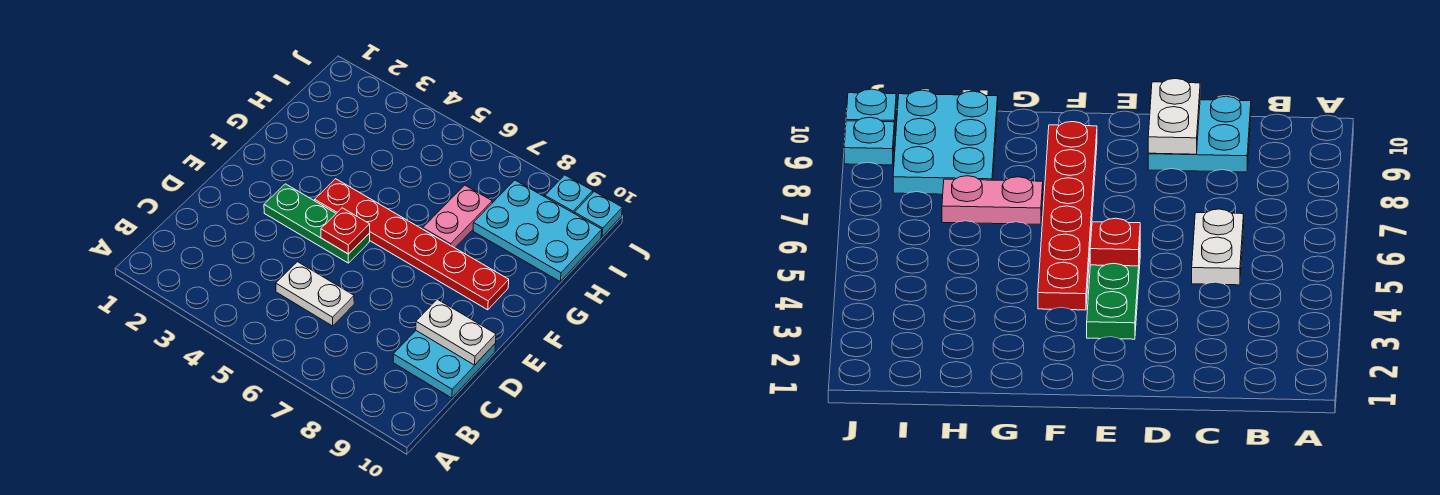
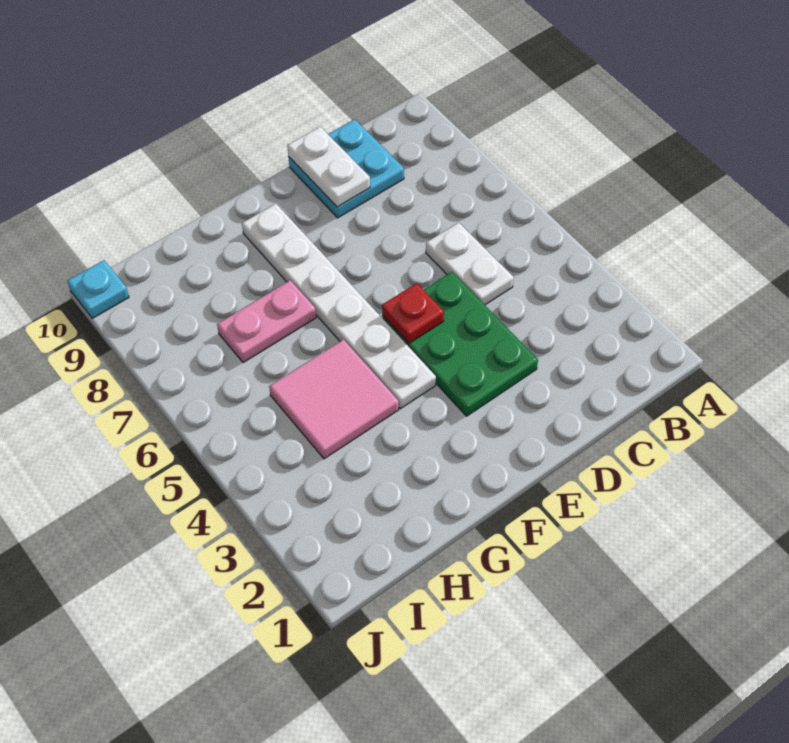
green plate E3:E5 level 1 -> green plate D3:E5 level 1
red plate F4:F9 level 1 -> white plate F4:F9 level 1
none -> pink tile G4:H5 level 1
cyan plate H8:I10 level 1 -> none
cyan plate J9 level 1 -> none

